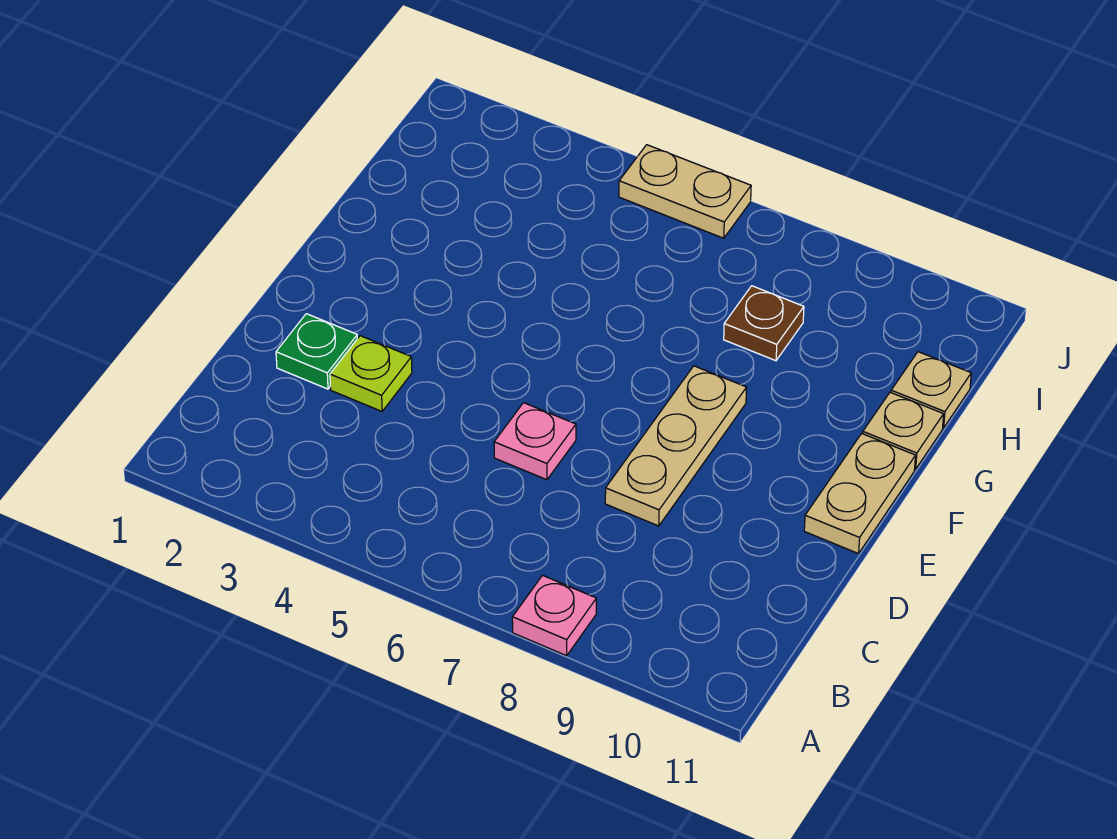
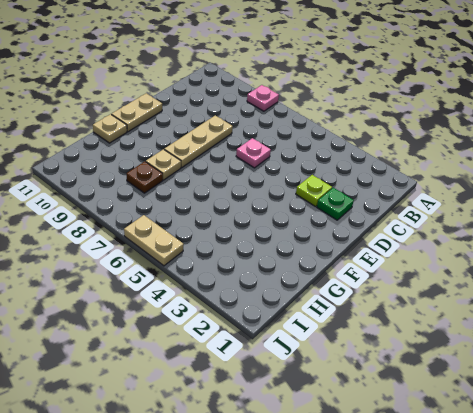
tan plate H11 level 1 -> tan plate G8 level 1

